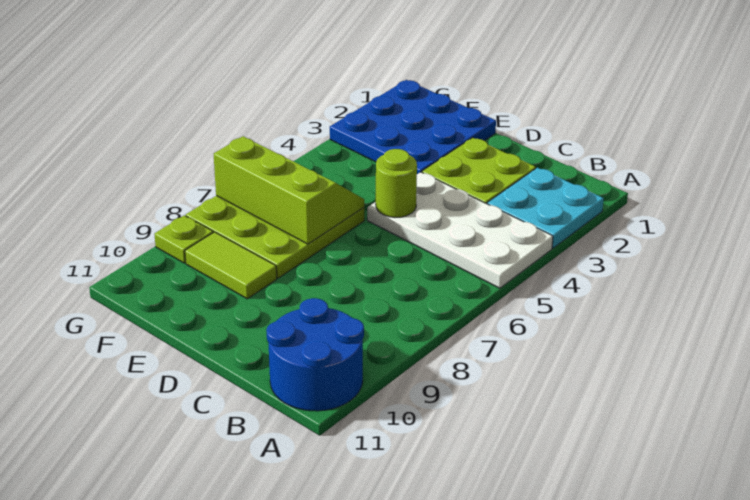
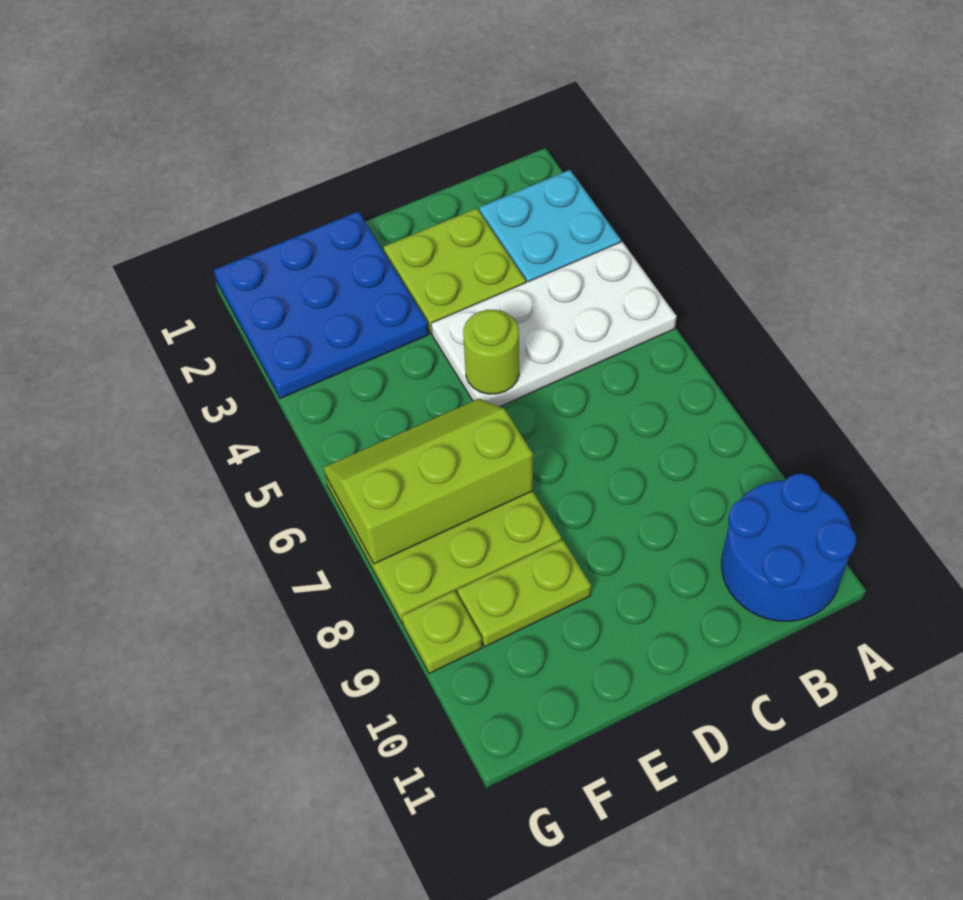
lime tile E9:F9 level 1 -> lime plate E9:F9 level 1

